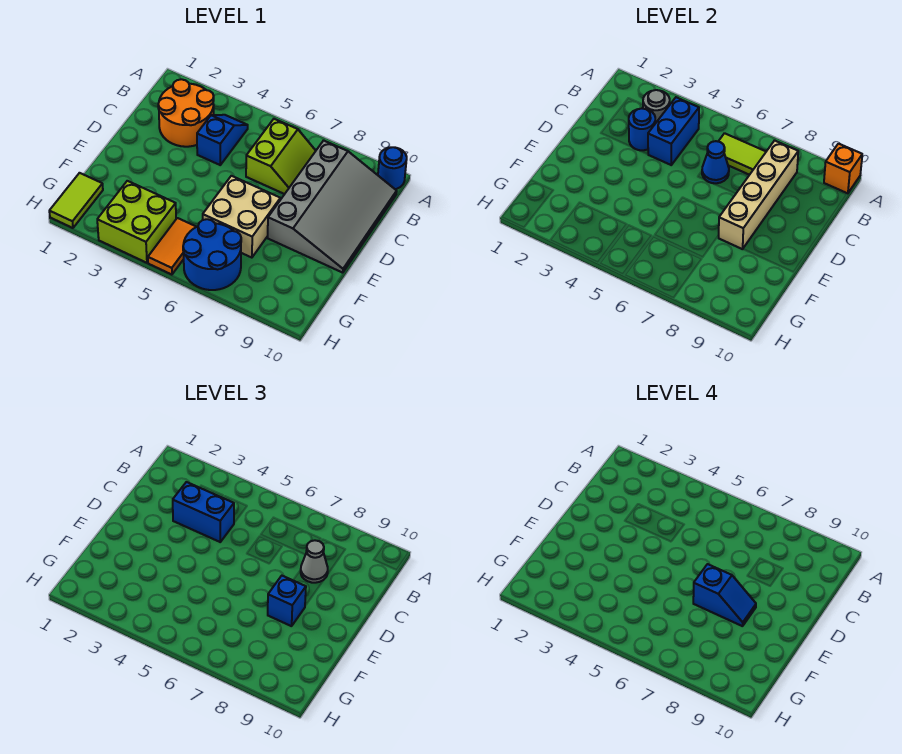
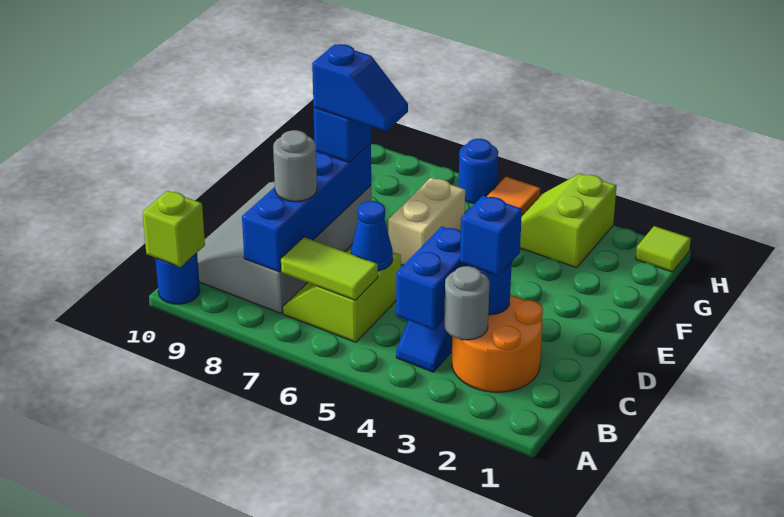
orange brick A10 level 2 -> lime brick A10 level 2
tan brick B8:E8 level 2 -> blue brick B8:E8 level 2
blue brick C3:C4 level 3 -> blue brick C3 level 3
grey cone C8 level 3 -> grey round brick C8 level 3
tan brick E6:F7 level 1 -> tan brick E6:F6 level 1
blue slope E7:E8 level 4 top 7 -> blue slope E7:E8 level 4 top 8
lime tile G1:H1 level 1 -> lime tile H1 level 1
lime brick G3:H4 level 1 -> lime slope G3:H4 level 1 top 3
blue round brick G6:H7 level 1 -> blue round brick H6 level 1

